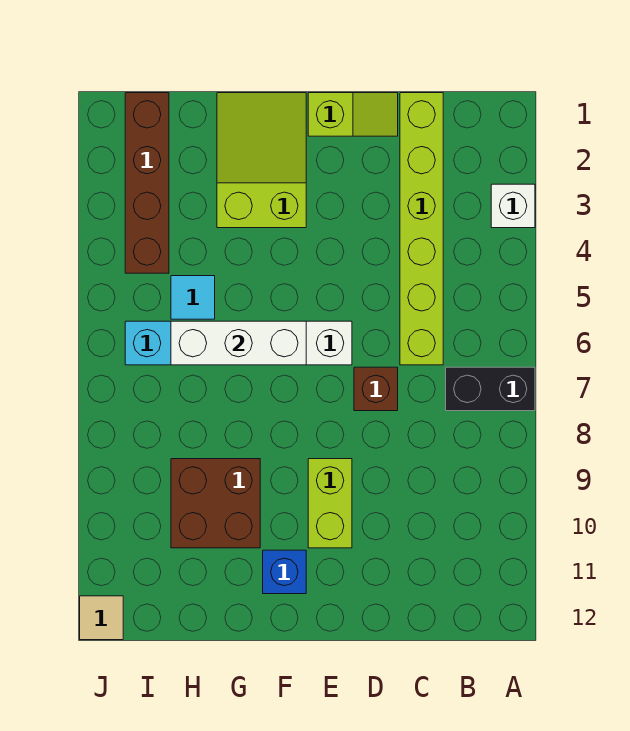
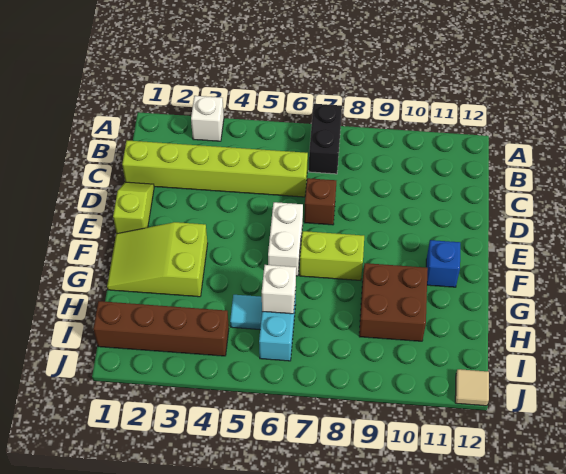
lime brick E9:E10 level 1 -> lime brick F7:F8 level 1
white brick F6:H6 level 2 -> white brick H6 level 2

